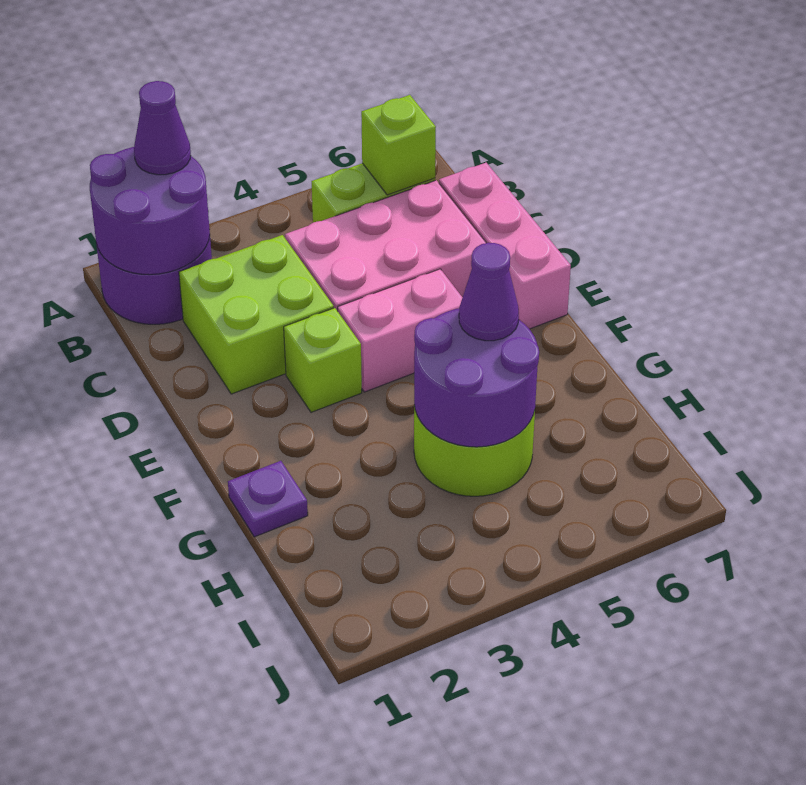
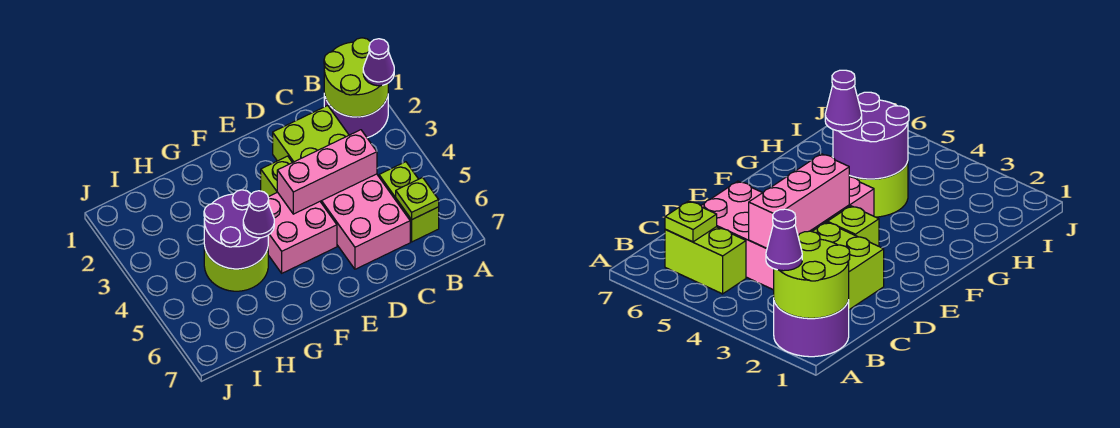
purple round brick A1:B2 level 2 -> lime round brick A1:B2 level 2
lime brick B6 level 2 -> lime plate B6 level 2
pink brick C7:E7 level 1 -> pink brick C4:E4 level 2
pink brick E4:E5 level 1 -> pink brick E4:F5 level 1
purple plate G1 level 1 -> none

